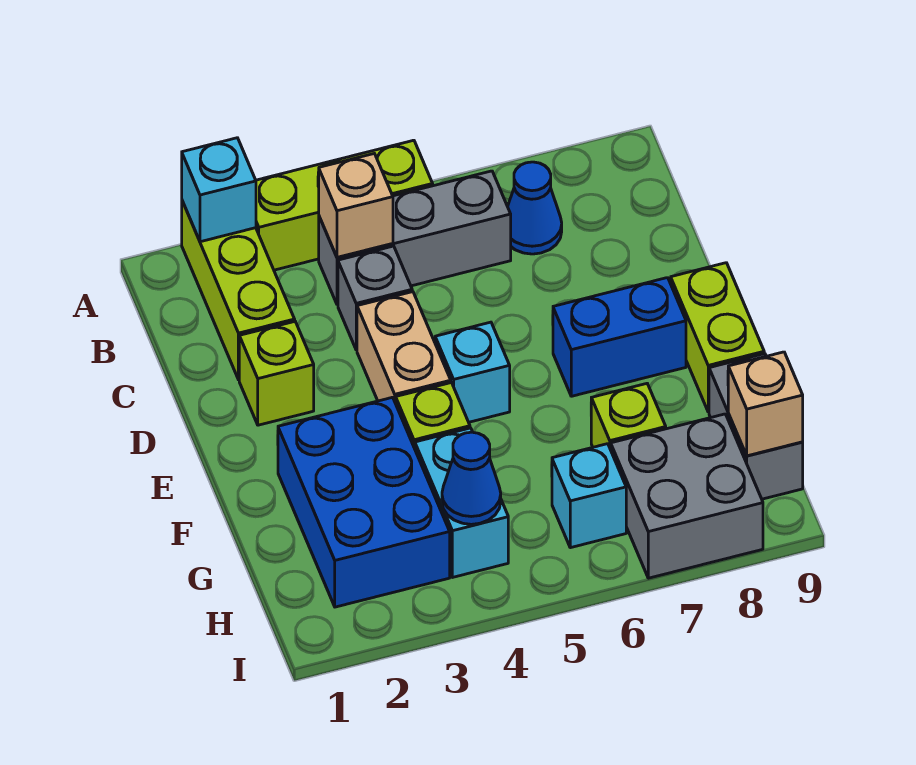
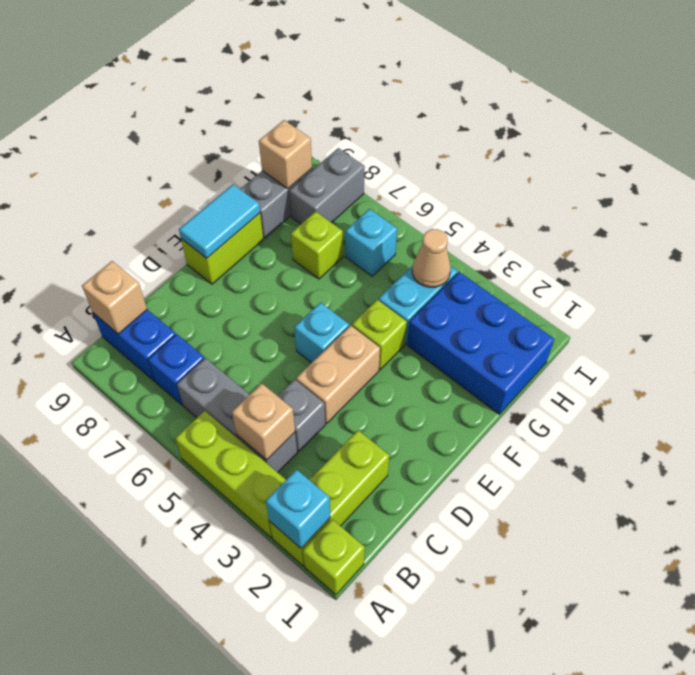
blue cone B7 level 1 -> blue brick B7 level 1
none -> tan brick B9 level 2
lime brick D2 level 1 -> lime brick A1 level 1
blue brick E7:E8 level 1 -> blue brick B8:B9 level 1
none -> cyan tile E9:F9 level 2
blue brick F2:H3 level 1 -> blue brick G1:H3 level 1
blue cone H4 level 2 -> tan cone H4 level 2
grey brick H7:I8 level 1 -> grey brick H8:I8 level 1

